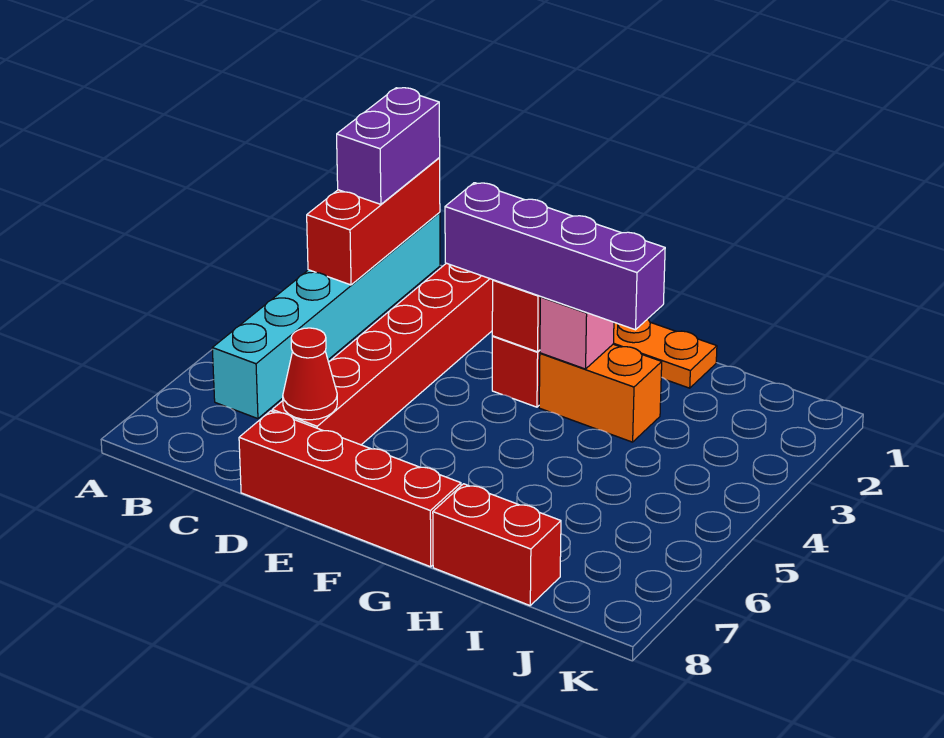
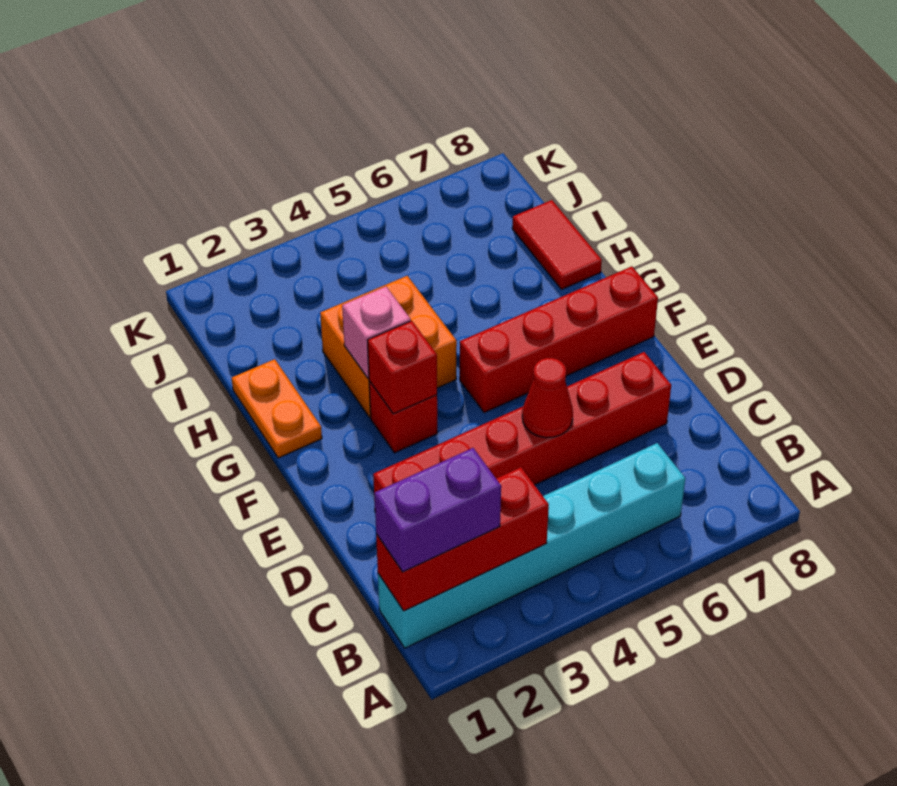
red cone D7 level 2 -> red cone D5 level 2
red brick D8:G8 level 1 -> red brick F5:F8 level 1
purple brick E3:H3 level 3 -> none
orange brick G3:H3 level 1 -> orange brick G3:H4 level 1
red brick H8:I8 level 1 -> red tile H8:I8 level 1

